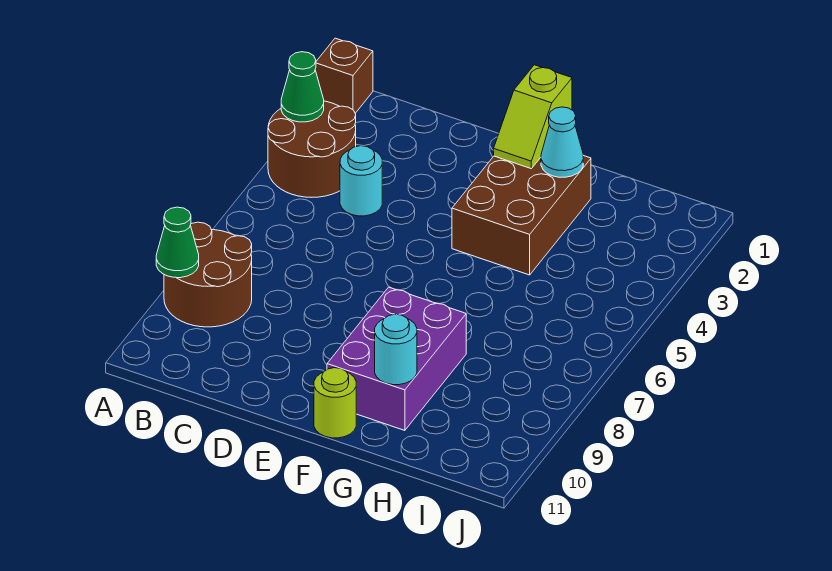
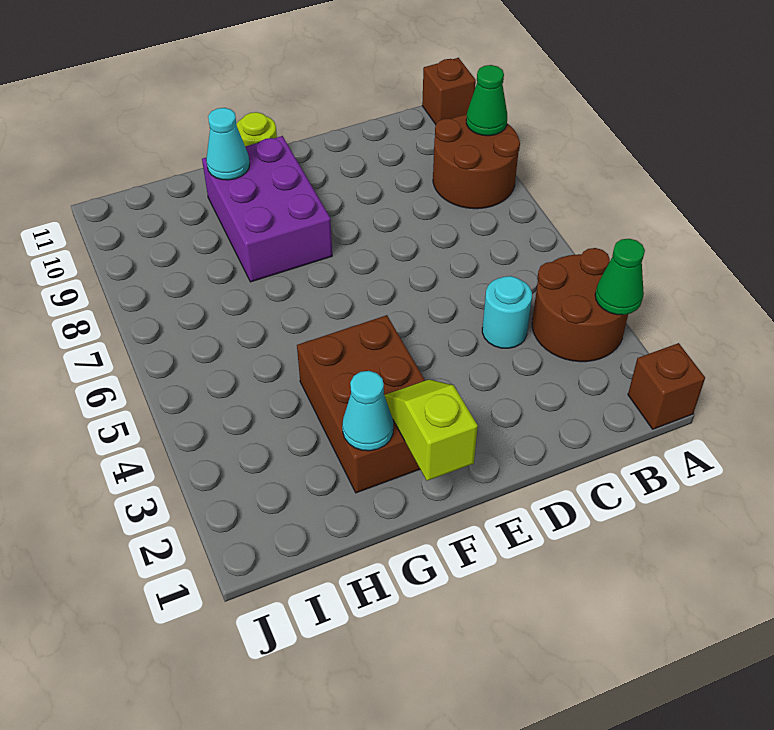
none -> brown brick A11 level 1
cyan round brick G10 level 2 -> cyan cone G10 level 2

